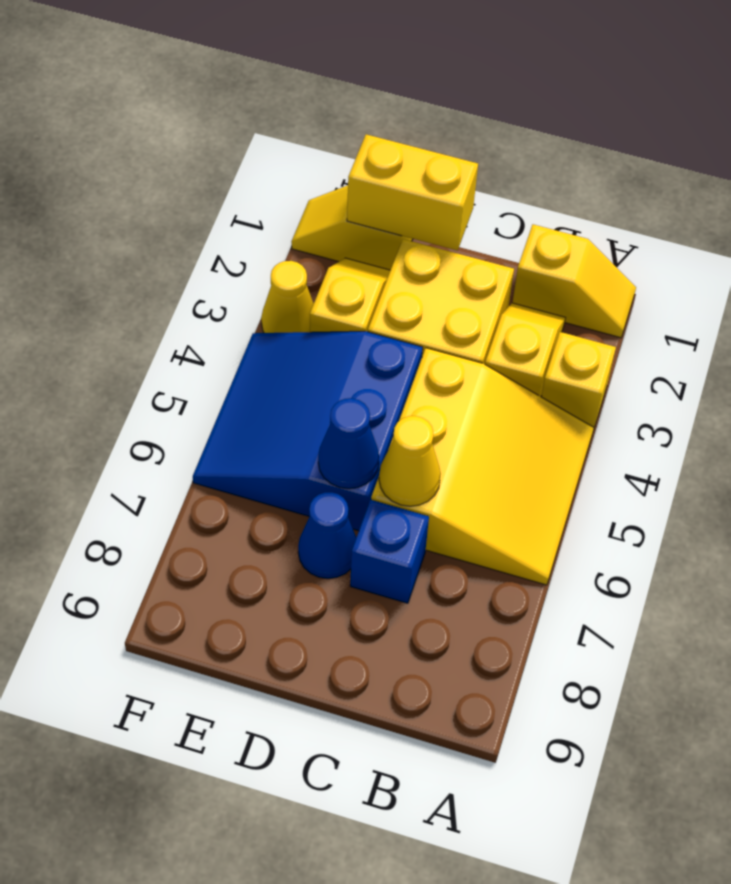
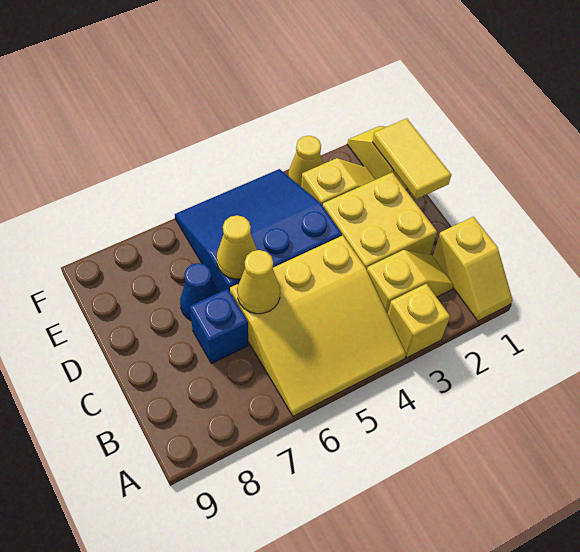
yellow brick D1:E1 level 2 -> yellow tile D1:E1 level 2
blue cone D6 level 2 -> yellow cone D6 level 2

